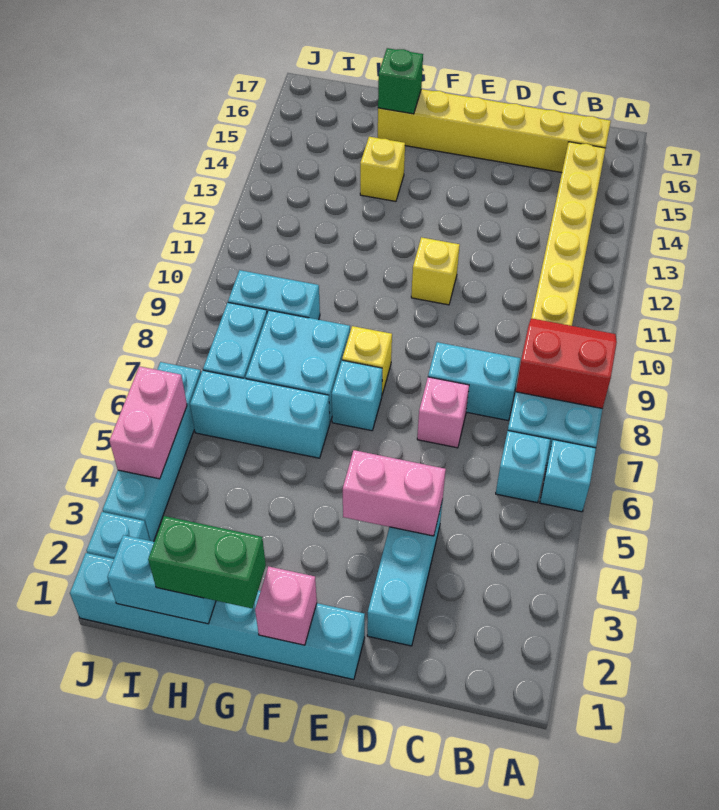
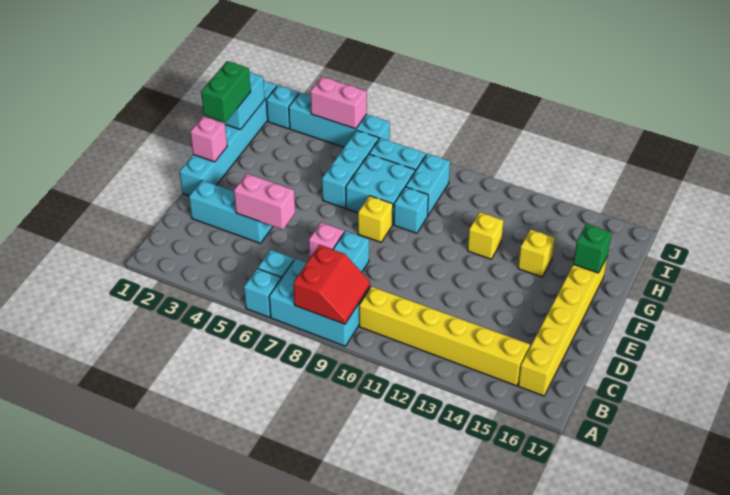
pink brick D4:E4 level 2 -> pink brick D4:D5 level 2
yellow brick E11 level 1 -> yellow brick G12 level 1
cyan brick F7 level 1 -> cyan brick G9 level 1

